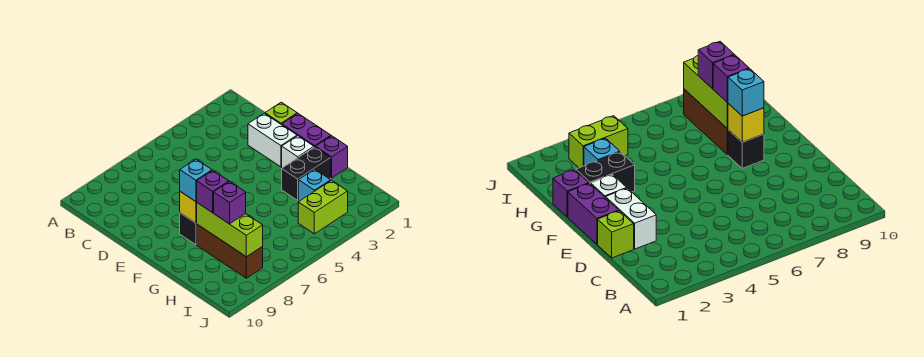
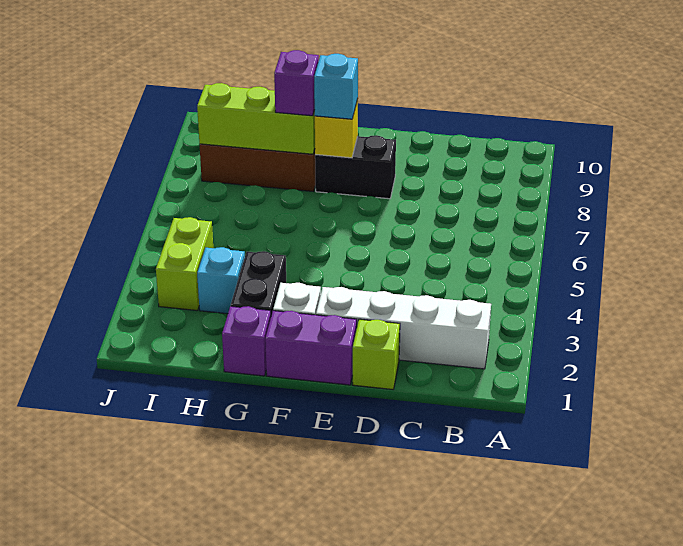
white brick D2:E2 level 1 -> white brick B2:E2 level 1
black brick F8 level 1 -> black brick E8:F8 level 1
purple brick H8 level 3 -> none

